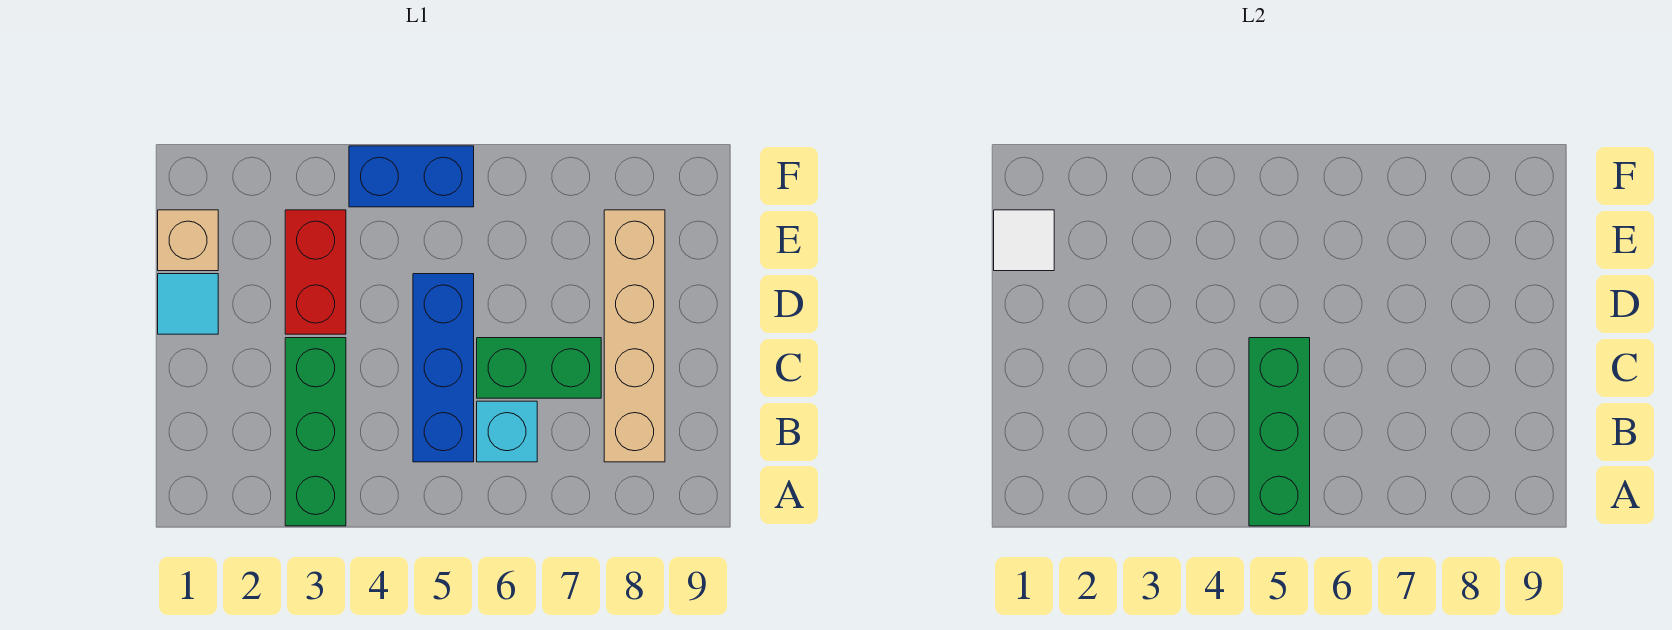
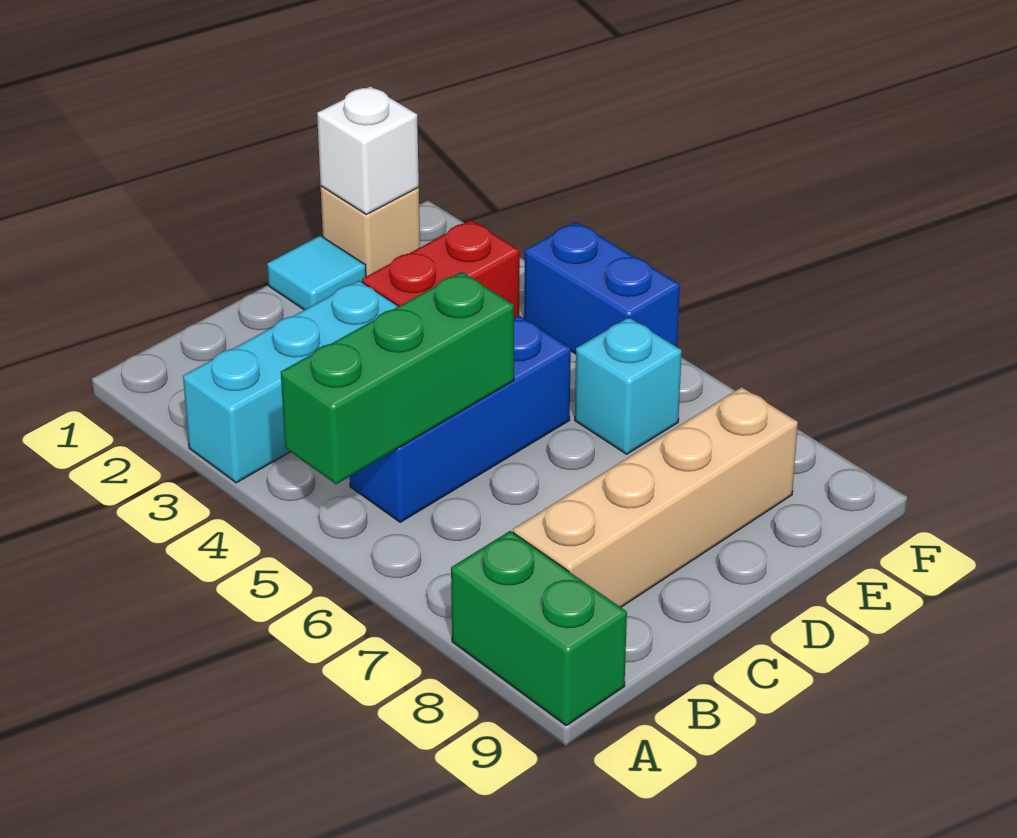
green brick A3:C3 level 1 -> cyan brick A3:C3 level 1
cyan brick B6 level 1 -> cyan brick E6 level 1
green brick C6:C7 level 1 -> green brick A8:A9 level 1
white tile E1 level 2 -> white brick E1 level 2

